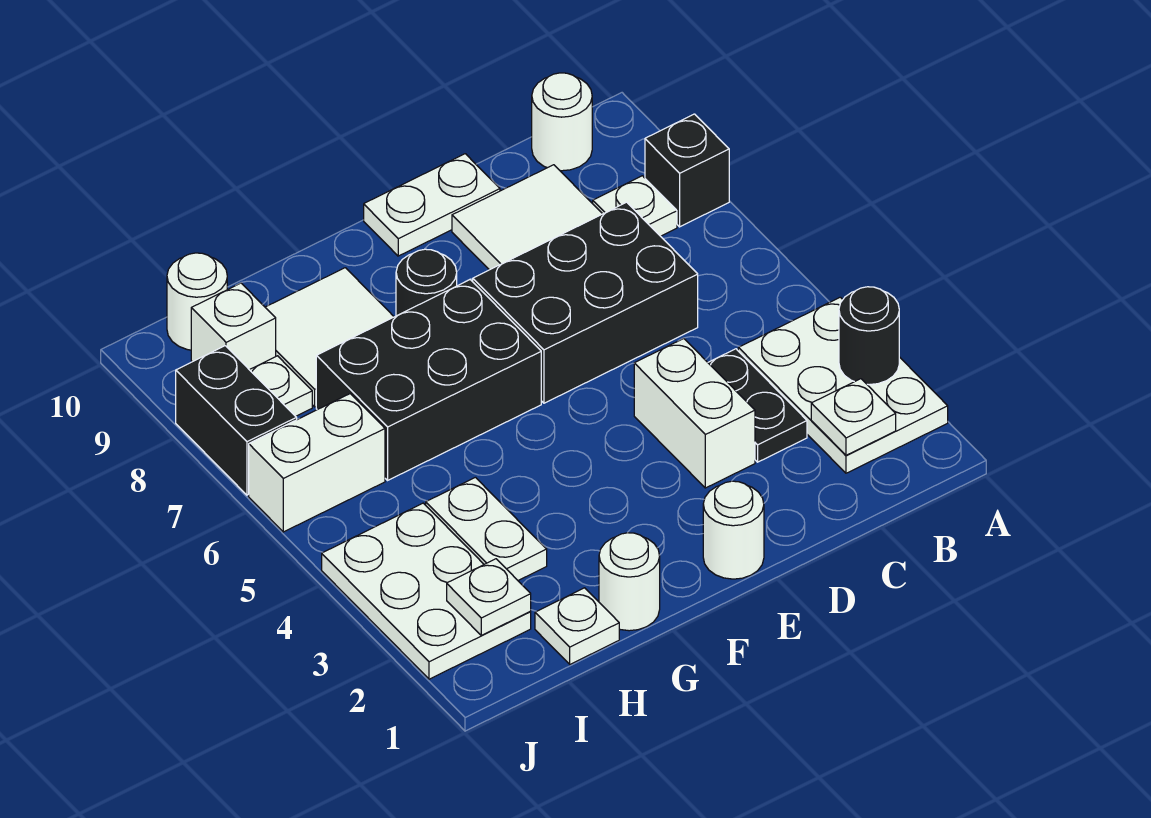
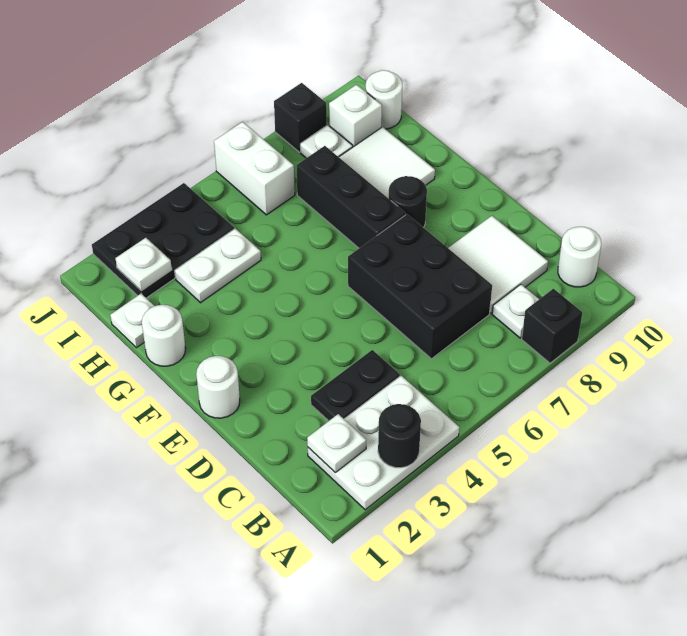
white brick D3:D4 level 1 -> none
white plate D10:E10 level 1 -> none
black brick F6:H7 level 1 -> black brick F7:H7 level 1
white plate I2:J4 level 1 -> black plate I2:J4 level 1
black brick J7:J8 level 1 -> black brick J8 level 1

